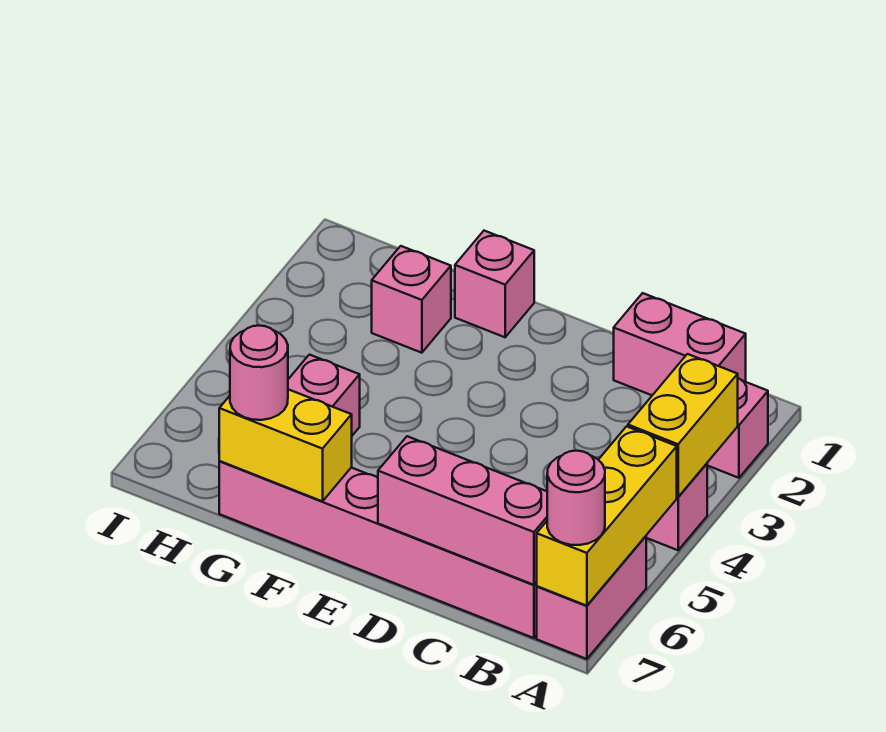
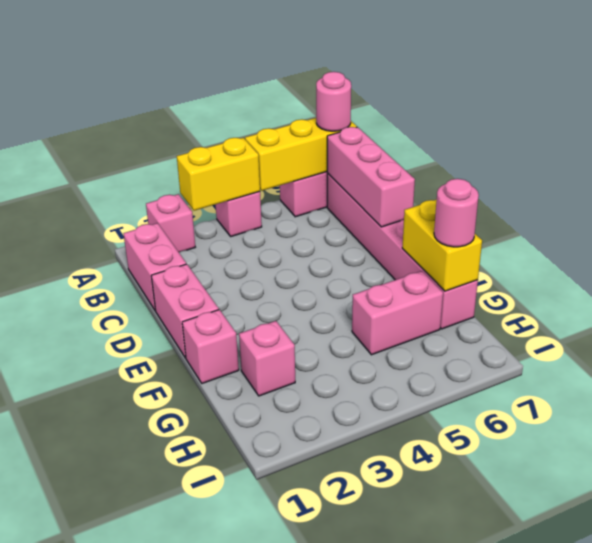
none -> pink brick D1:E1 level 1

